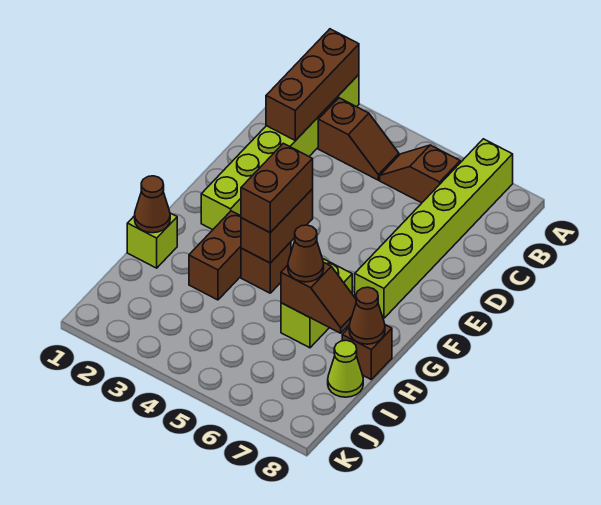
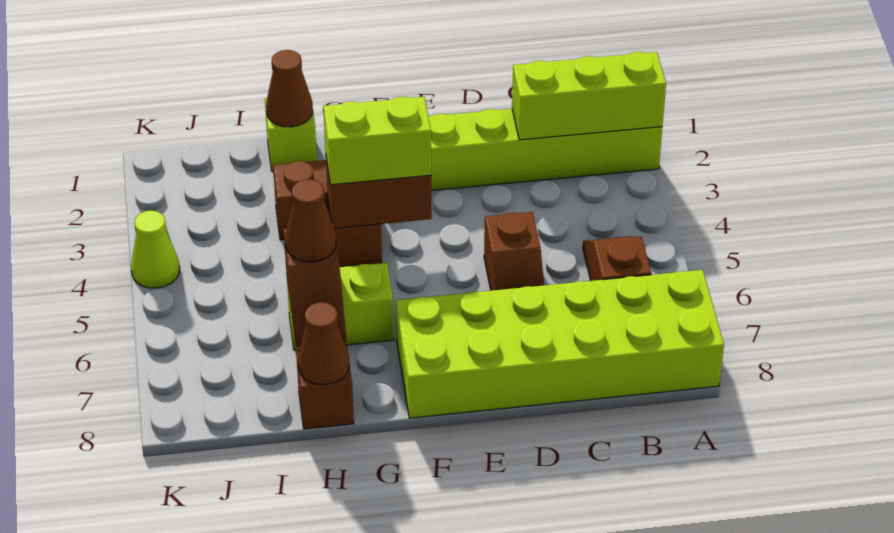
brown brick A2:C2 level 2 -> lime brick A2:C2 level 2
lime brick A7:F7 level 1 -> lime brick A7:F8 level 1
brown slope B3:B4 level 1 top 3 -> brown slope D5:D6 level 1 top 5
brown brick F4:G4 level 3 -> lime brick F4:G4 level 3
lime cone I8 level 1 -> lime cone K4 level 1

